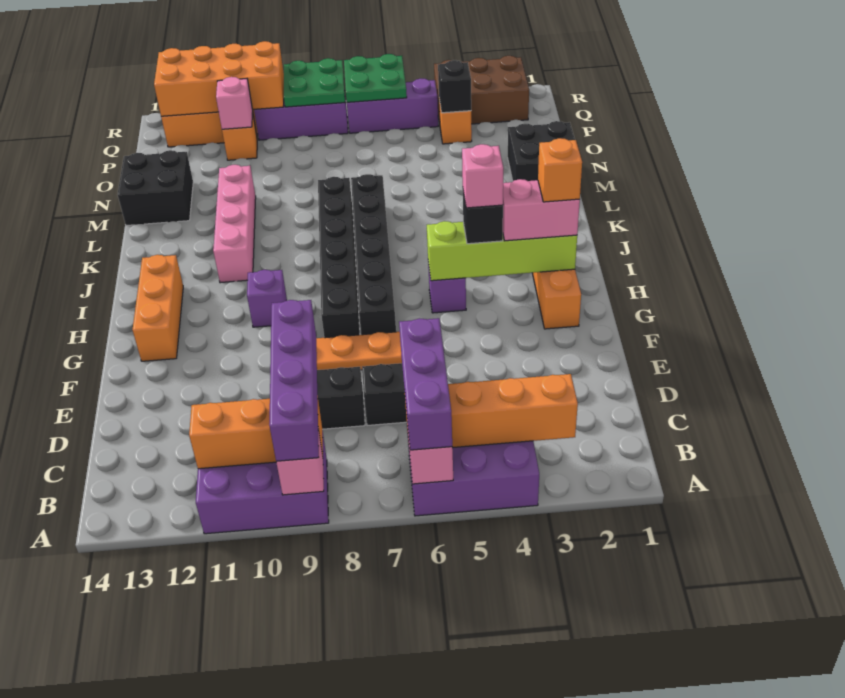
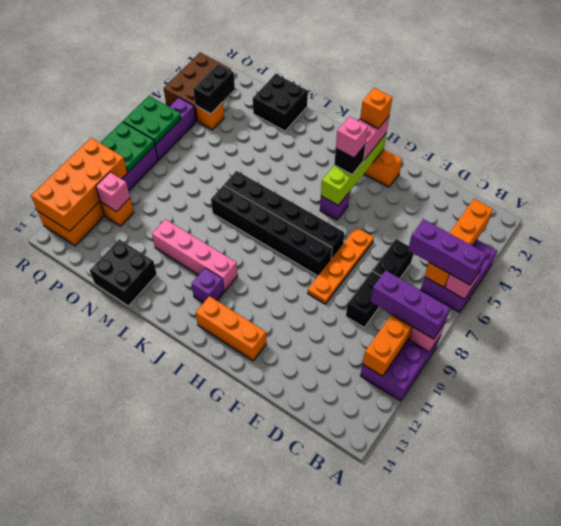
purple brick A9:D9 level 3 -> purple brick A9:C9 level 3
purple brick H10 level 1 -> purple brick J12 level 1
black brick P4 level 2 -> black brick P3:P4 level 2

